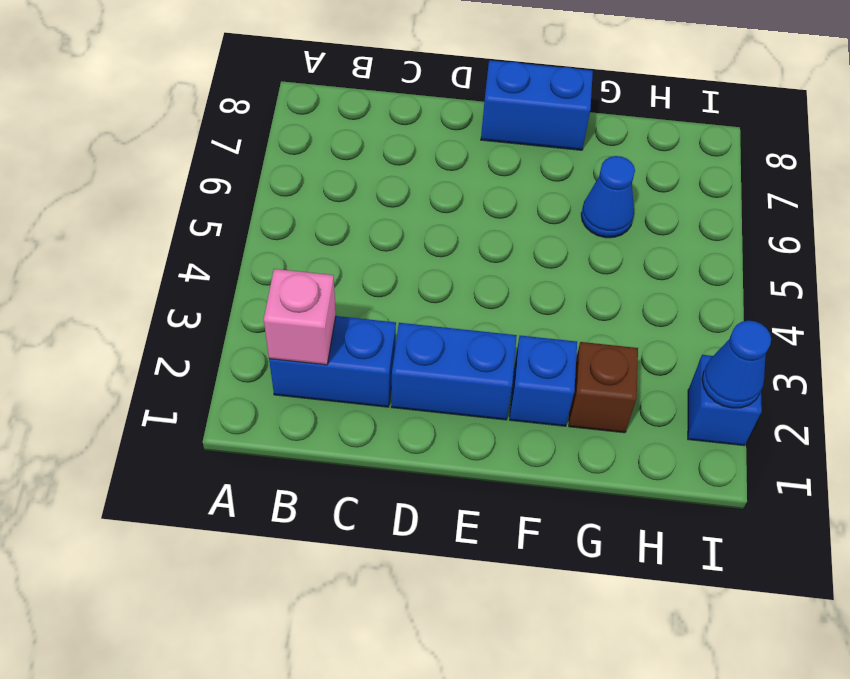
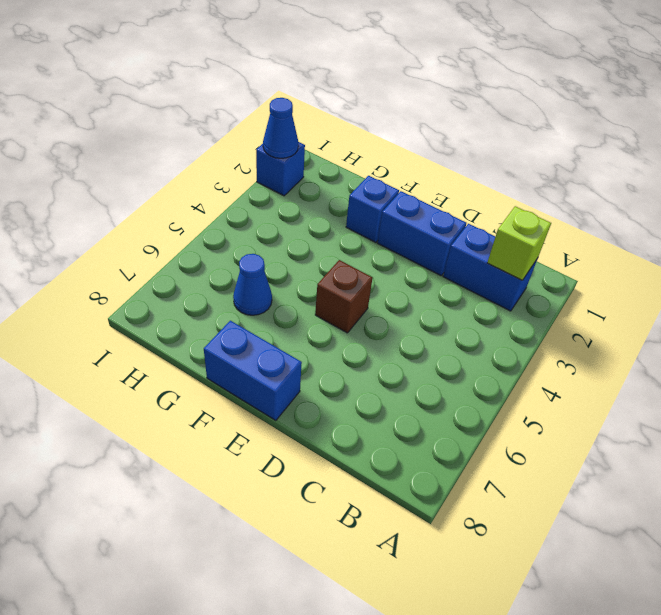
pink brick B2 level 2 -> lime brick B2 level 2
brown brick G2 level 1 -> brown brick E5 level 1

